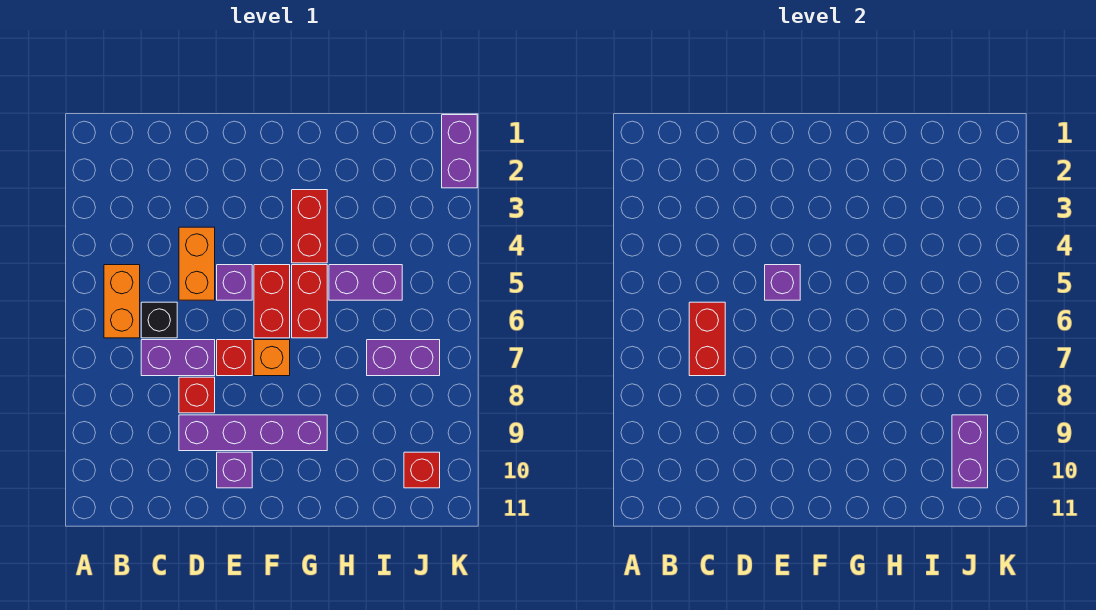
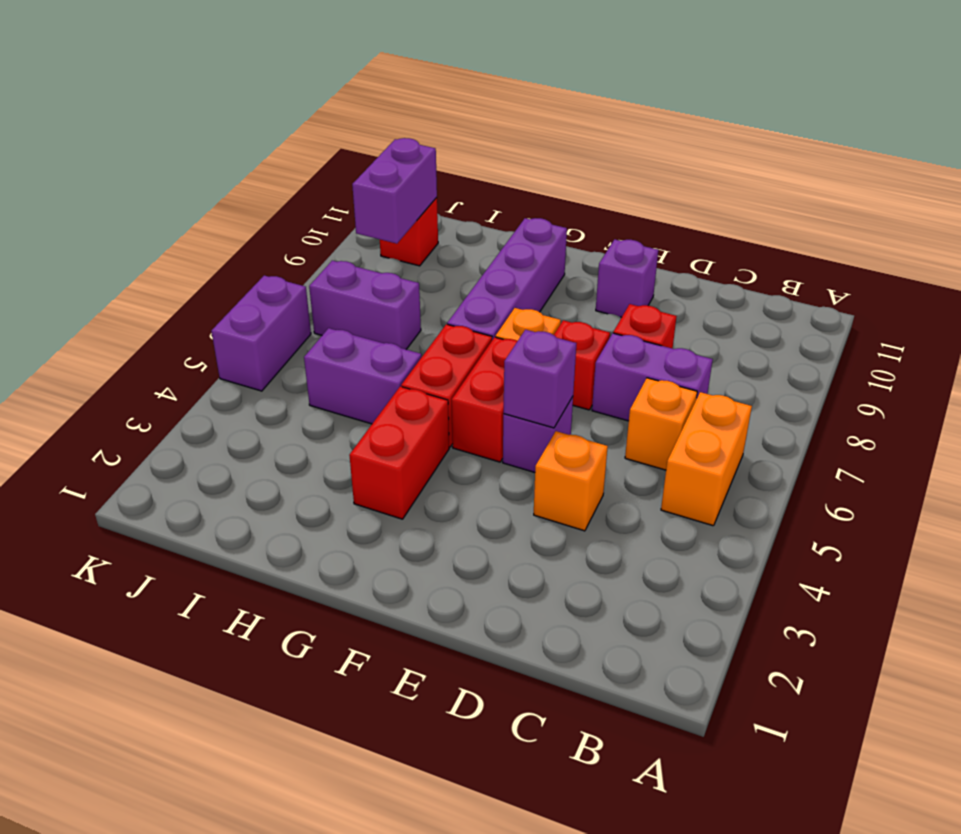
black brick C6 level 1 -> orange brick C6 level 1
red brick C6:C7 level 2 -> none
orange brick D4:D5 level 1 -> orange brick D4 level 1
purple brick D9:G9 level 1 -> purple brick G7:G10 level 1
purple brick K1:K2 level 1 -> purple brick K5:K6 level 1

